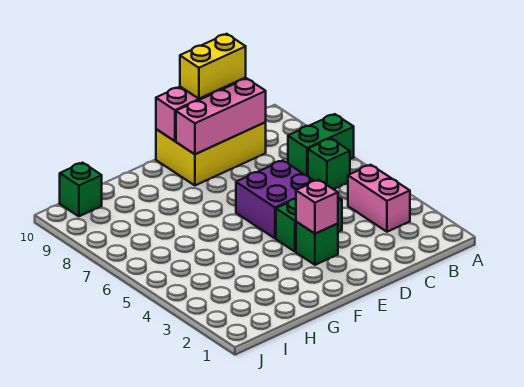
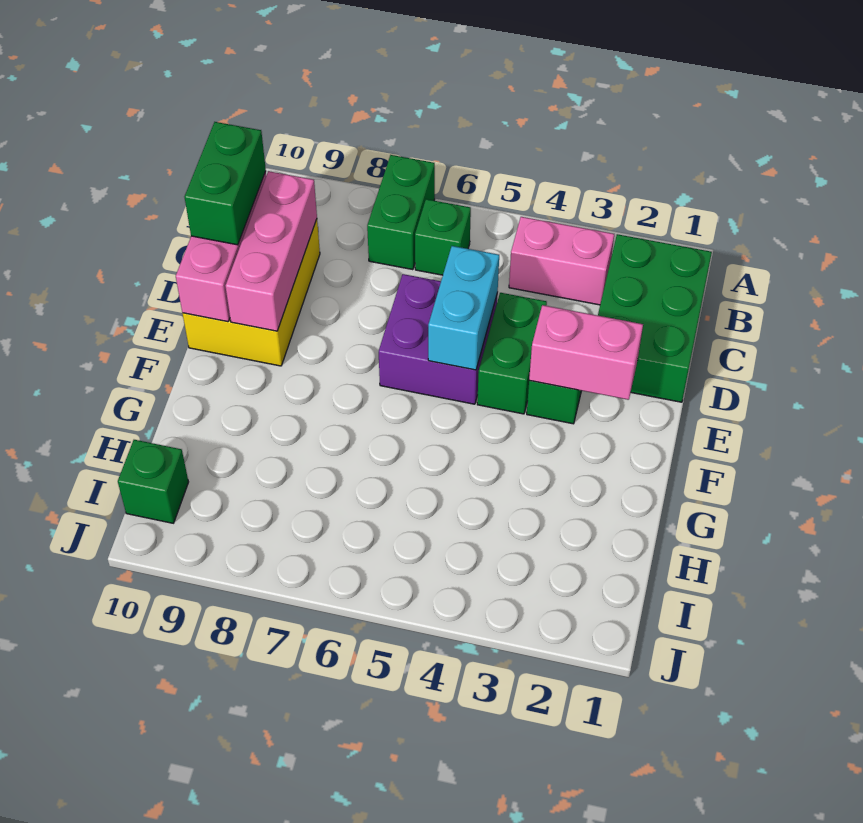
none -> green brick B1:D2 level 1
yellow brick C10:D10 level 3 -> green brick C10:D10 level 3
none -> cyan brick D5:E5 level 2
pink brick E3 level 2 -> pink brick E2:E3 level 2

